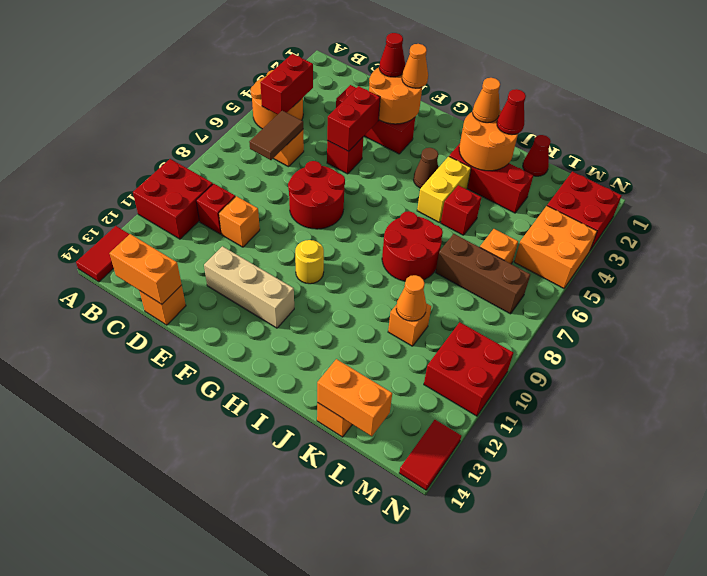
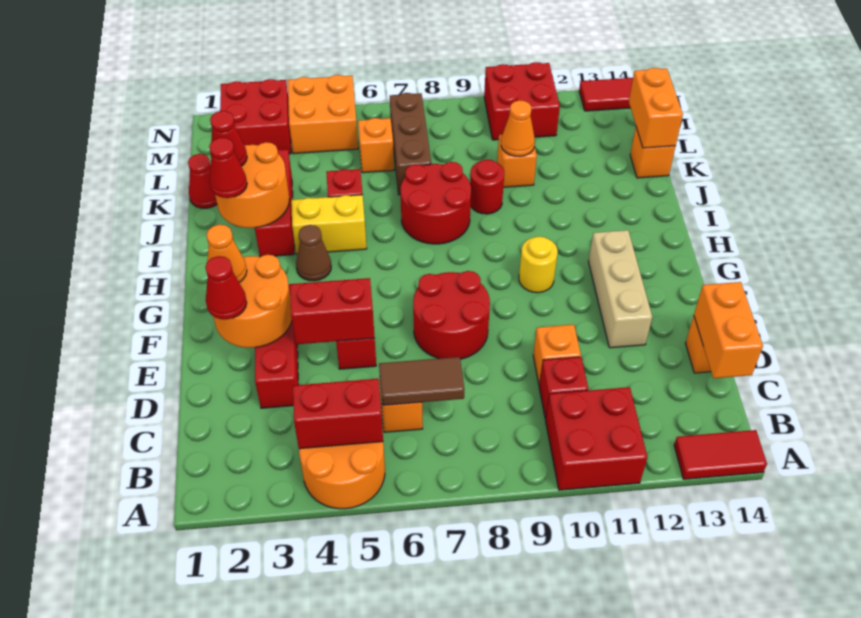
orange cone I2 level 3 -> red cone I2 level 3
none -> red round brick J9 level 1

